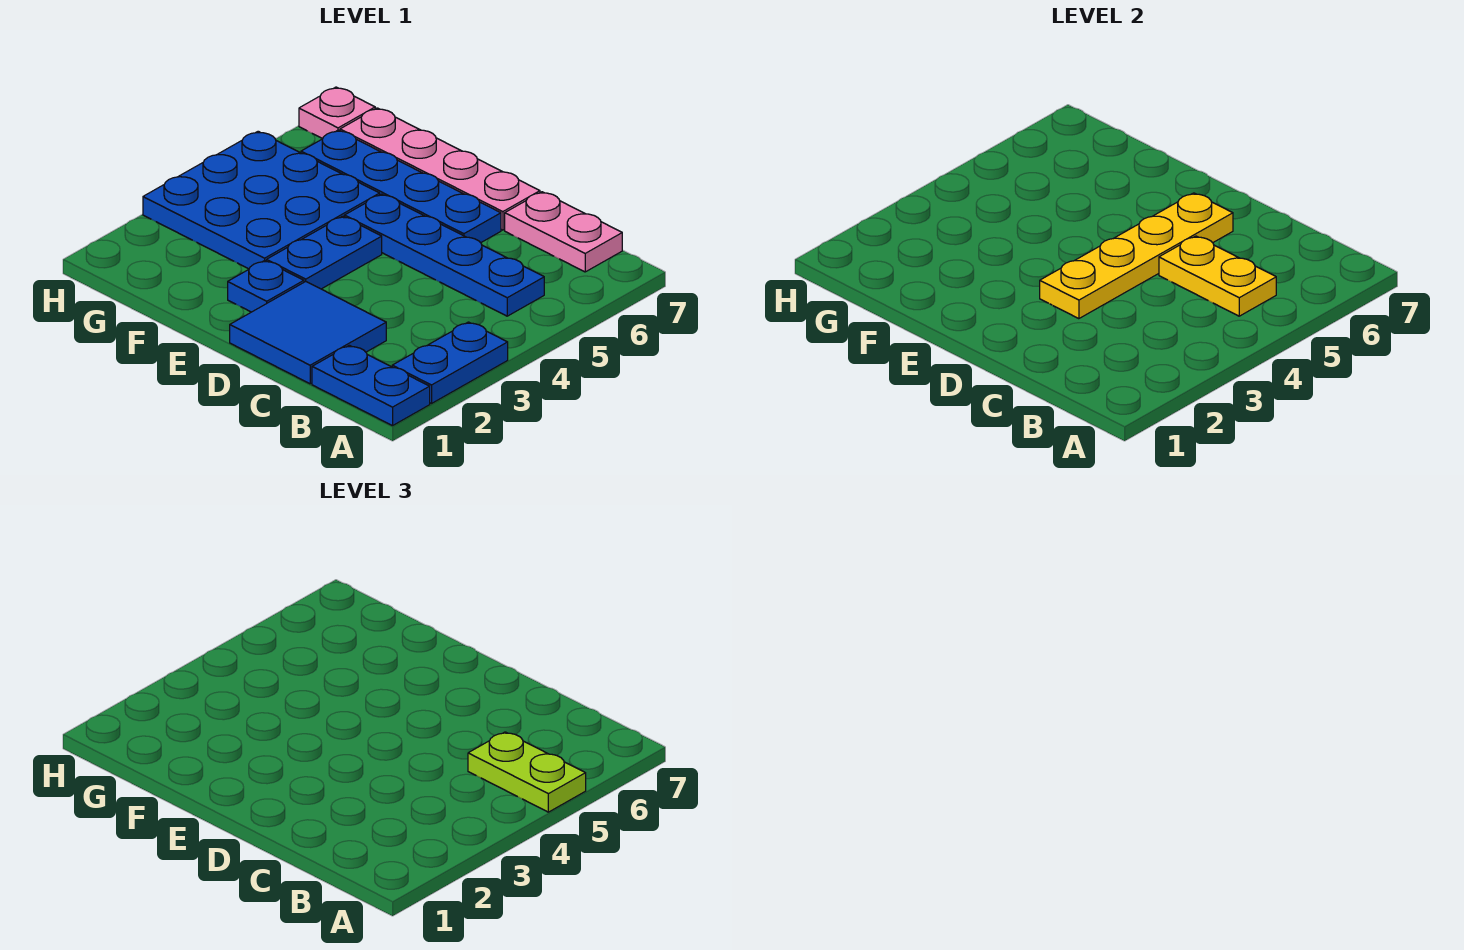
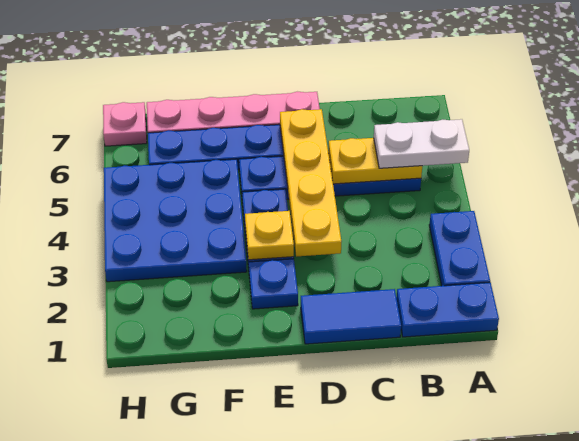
lime plate A5:B5 level 3 -> white plate A5:B5 level 3
pink plate B7:C7 level 1 -> none
blue tile C1:D2 level 1 -> blue tile C1:D1 level 1
none -> yellow plate E3 level 2

